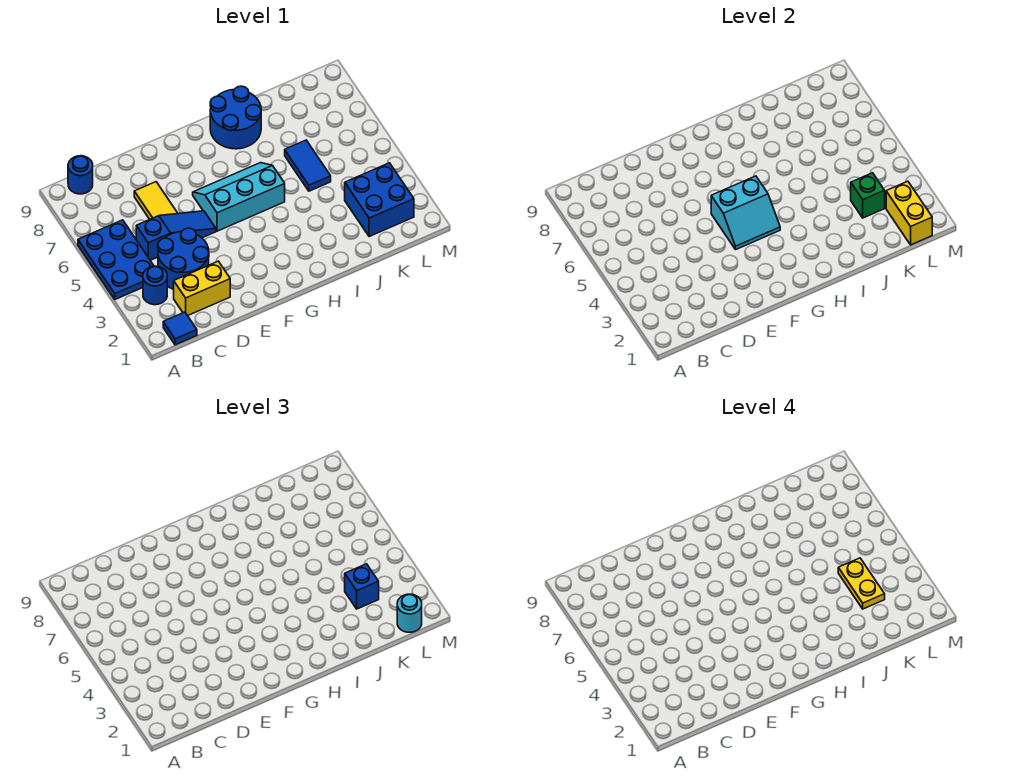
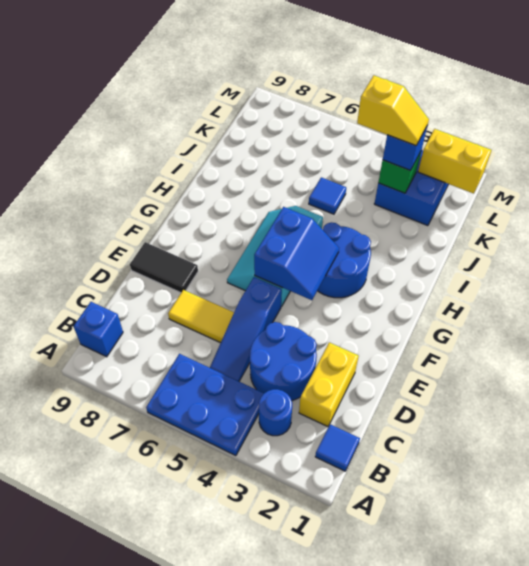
blue round brick B9 level 1 -> blue brick B9 level 1
blue slope C5:E5 level 1 top C -> blue slope C5:E5 level 1 top E
none -> black tile E8:E9 level 1
cyan slope F4:G5 level 2 top 5 -> blue slope F4:G5 level 2 top 5
blue round brick H8:I9 level 1 -> blue round brick G3:H4 level 1
blue tile J5:J6 level 1 -> blue tile J5 level 1
yellow plate K3:K4 level 4 -> yellow slope K3:K4 level 4 top 4
cyan round brick L1 level 3 -> none

